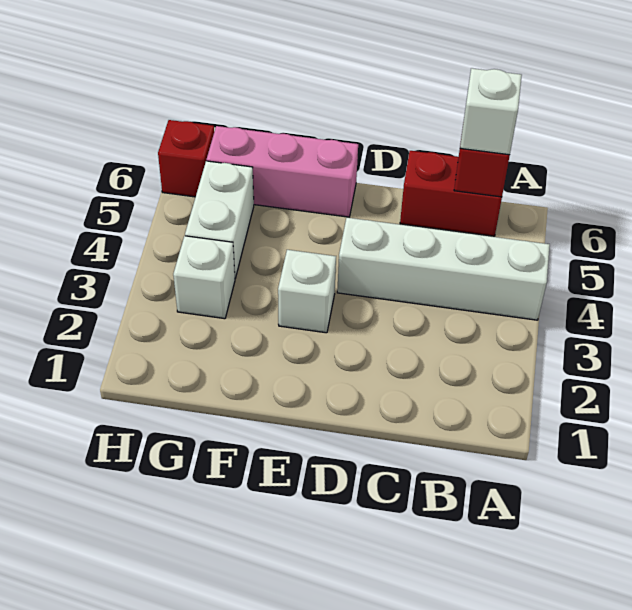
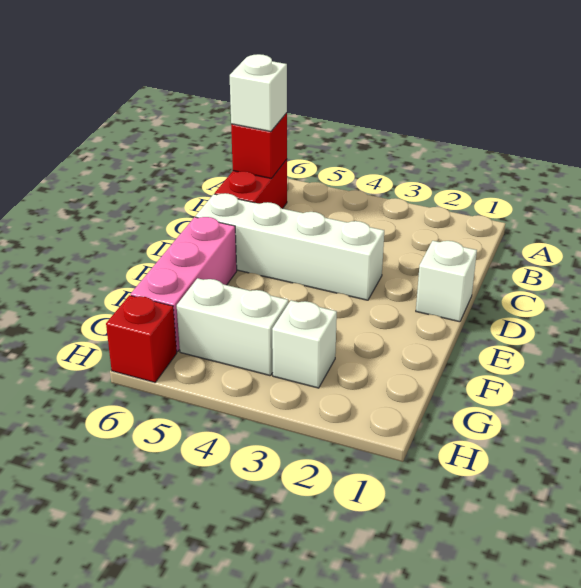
white brick A4:D4 level 1 -> white brick D3:D6 level 1
white brick E3 level 1 -> white brick D1 level 1

